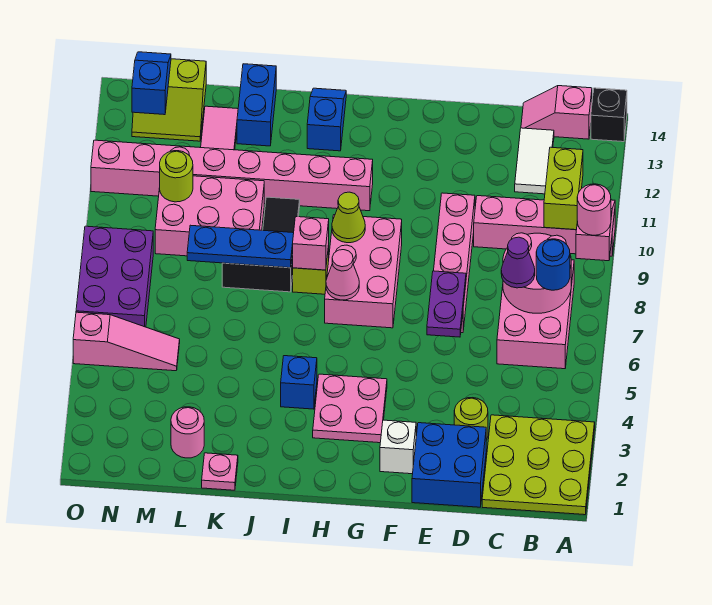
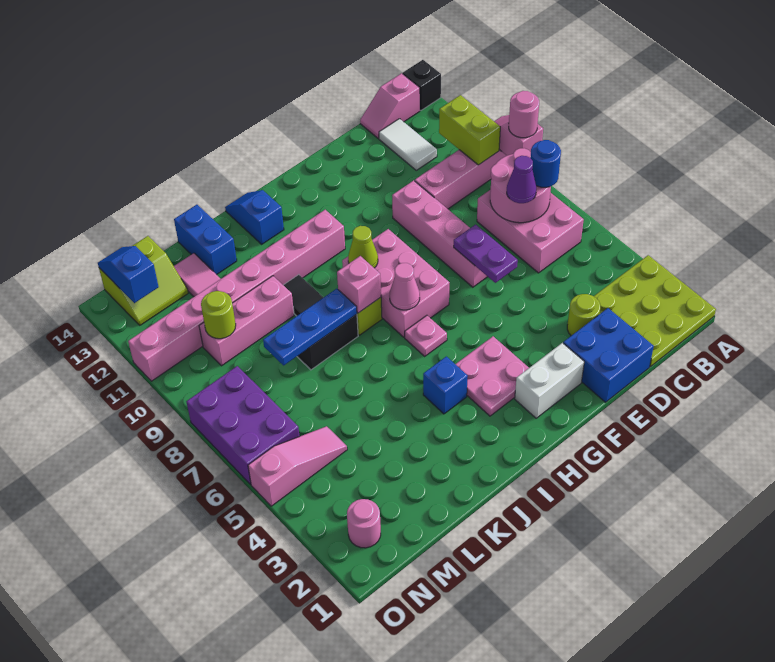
white brick F2 level 1 -> white brick F2:G2 level 1
pink plate K1 level 1 -> pink plate H6 level 1
pink brick K9:M10 level 1 -> pink brick K10:M10 level 1
pink round brick L2 level 1 -> pink round brick N2 level 1

